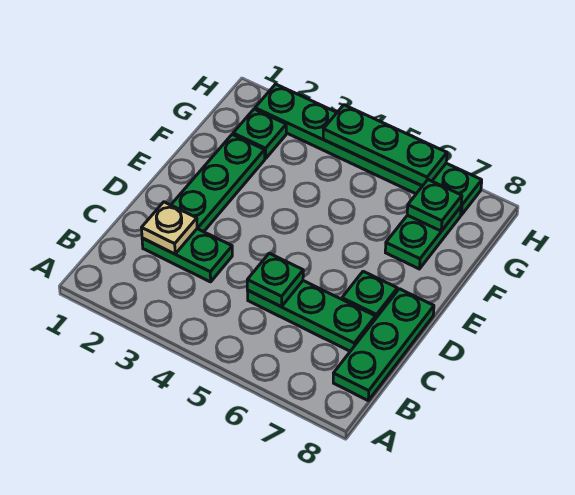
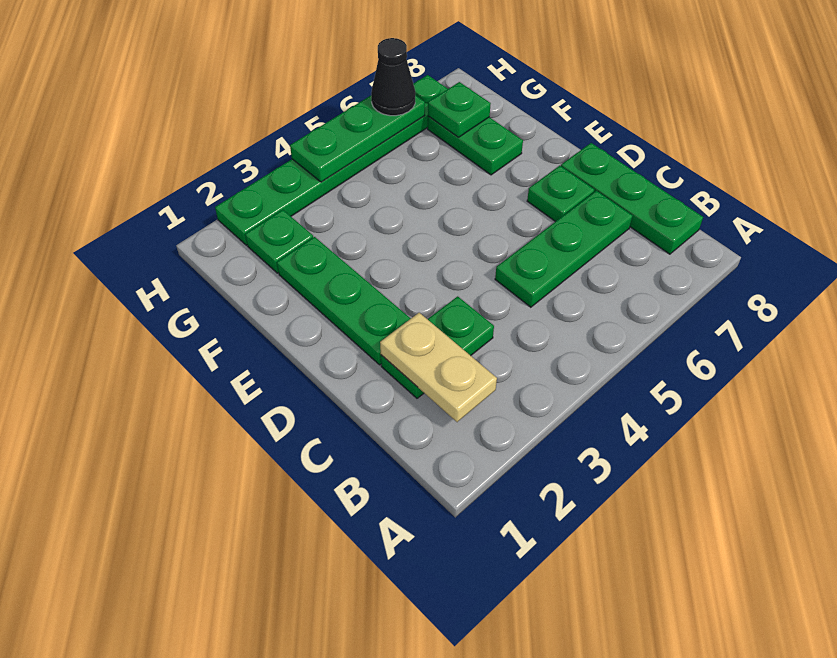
tan plate C2 level 2 -> tan plate B2:C2 level 2
green plate C5 level 2 -> none
none -> black cone H6 level 3

